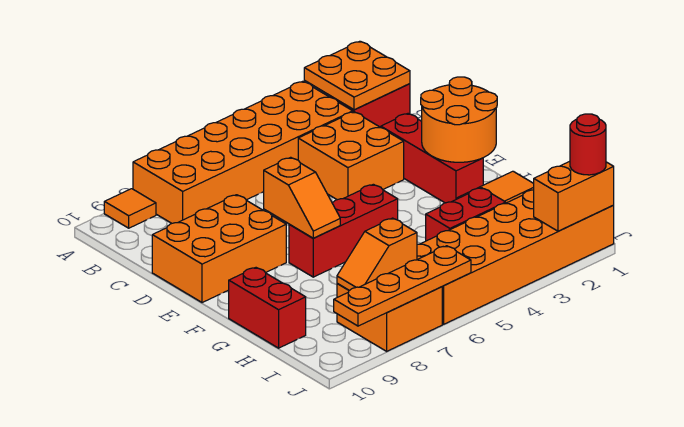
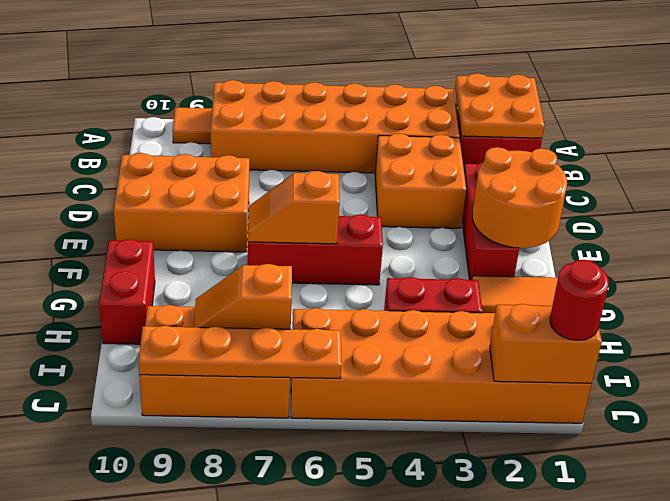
orange slope E7:F7 level 2 top E -> orange slope F6:F7 level 2 top 6
orange brick I7:J8 level 1 -> orange brick I7:J9 level 1

